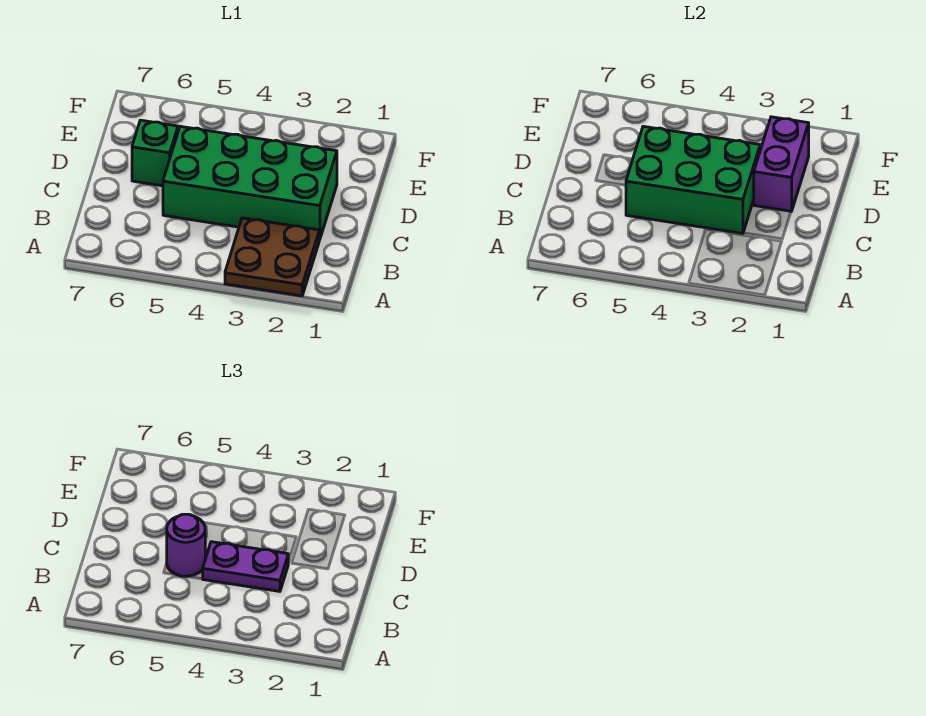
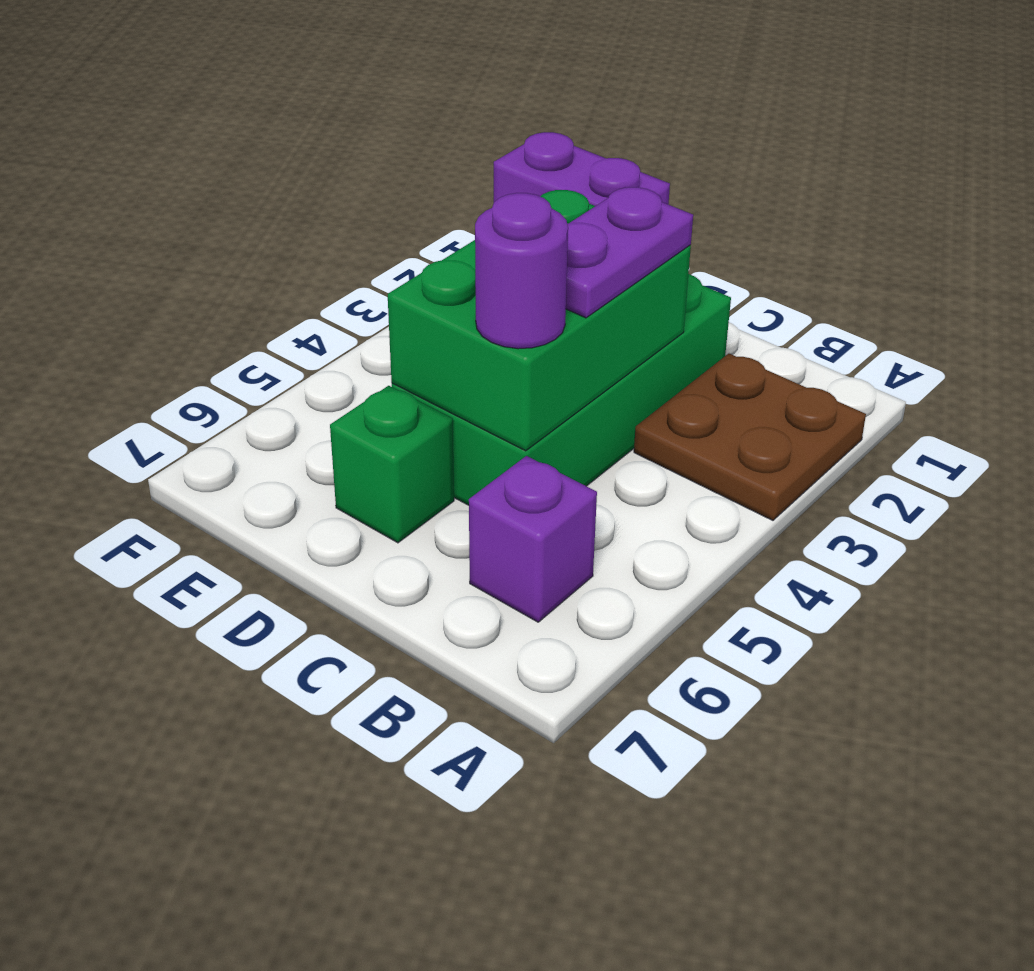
none -> purple brick B6 level 1

